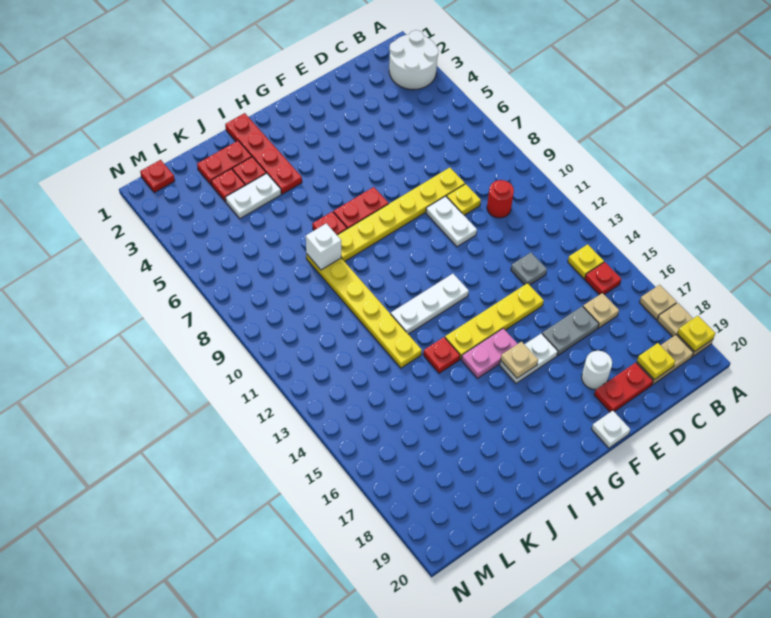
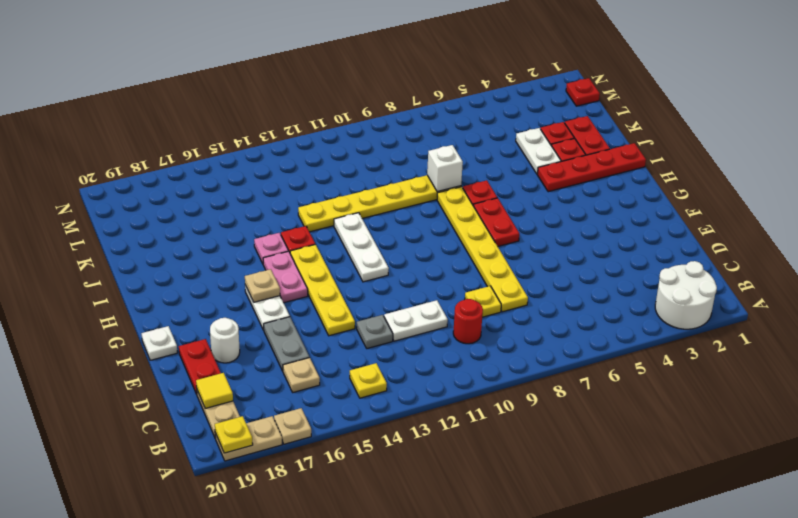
red plate B15 level 1 -> none
yellow plate C19 level 2 -> yellow tile C19 level 2
white plate E9:E10 level 1 -> white plate D11:D12 level 1
none -> pink plate I15 level 1

